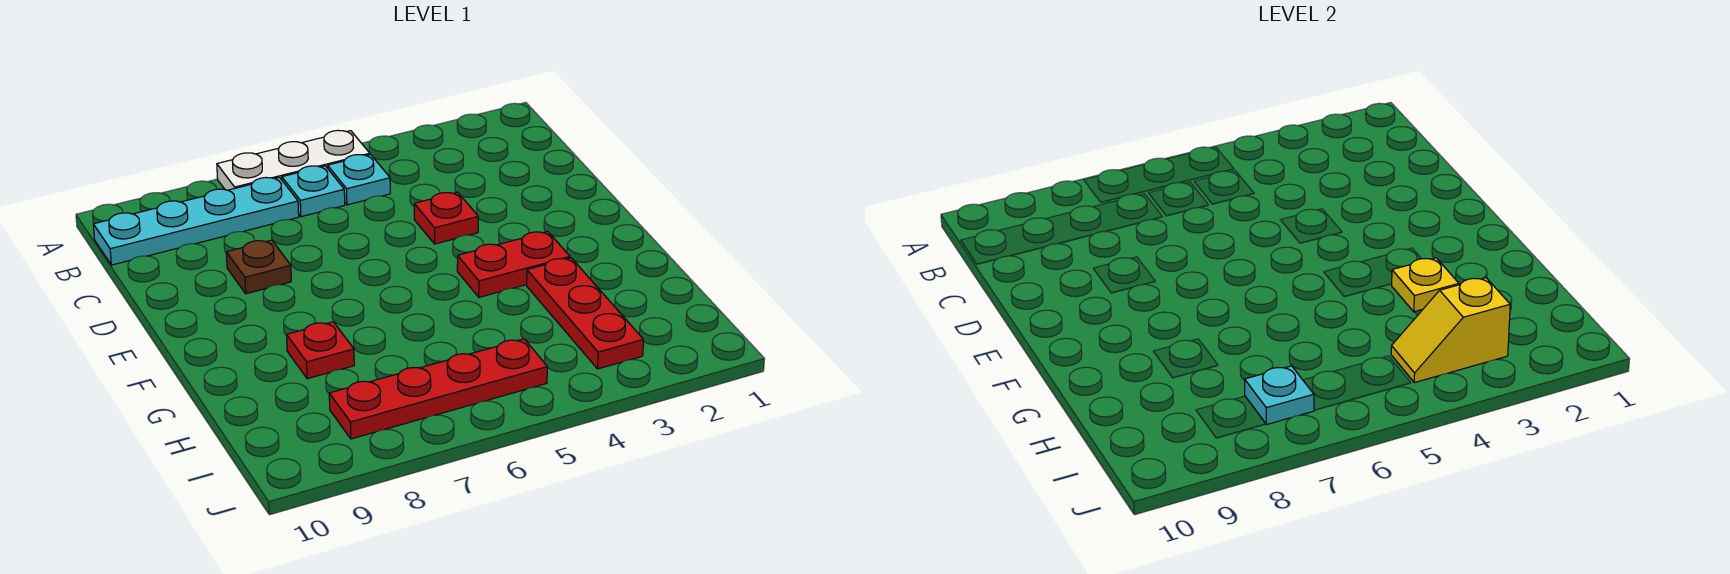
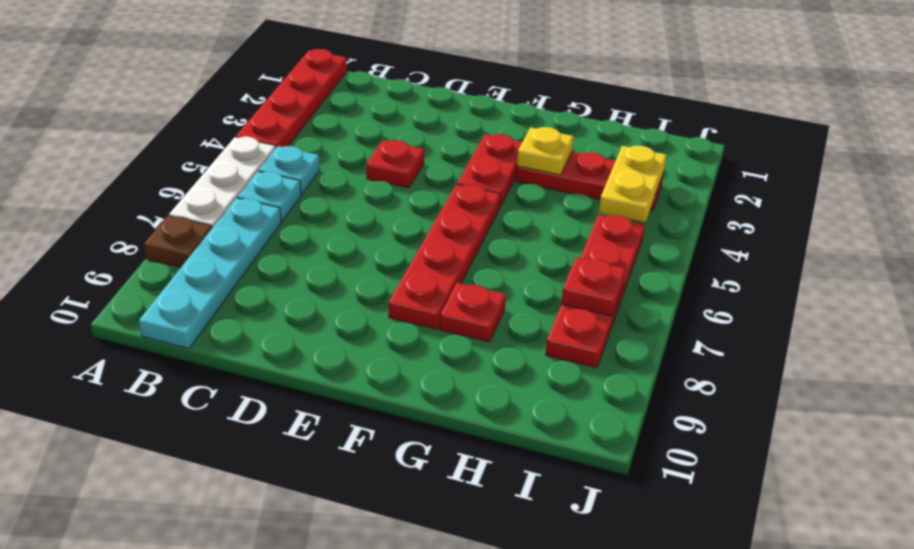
none -> red plate A1:A4 level 1
brown plate D8 level 1 -> brown plate A8 level 1
none -> red plate F5:F8 level 1
yellow slope I3:I4 level 2 top 3 -> yellow plate I3:I4 level 2
cyan plate I7 level 2 -> red plate I7 level 2

